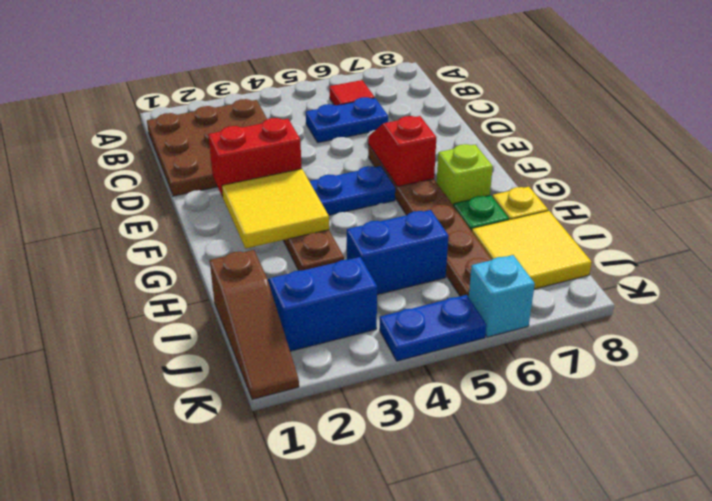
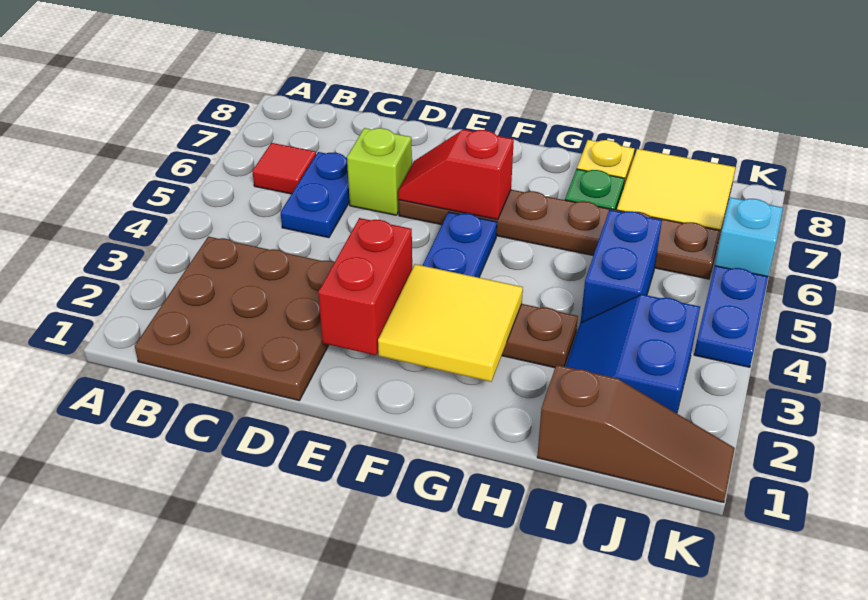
lime brick G7 level 1 -> lime brick D6 level 1

